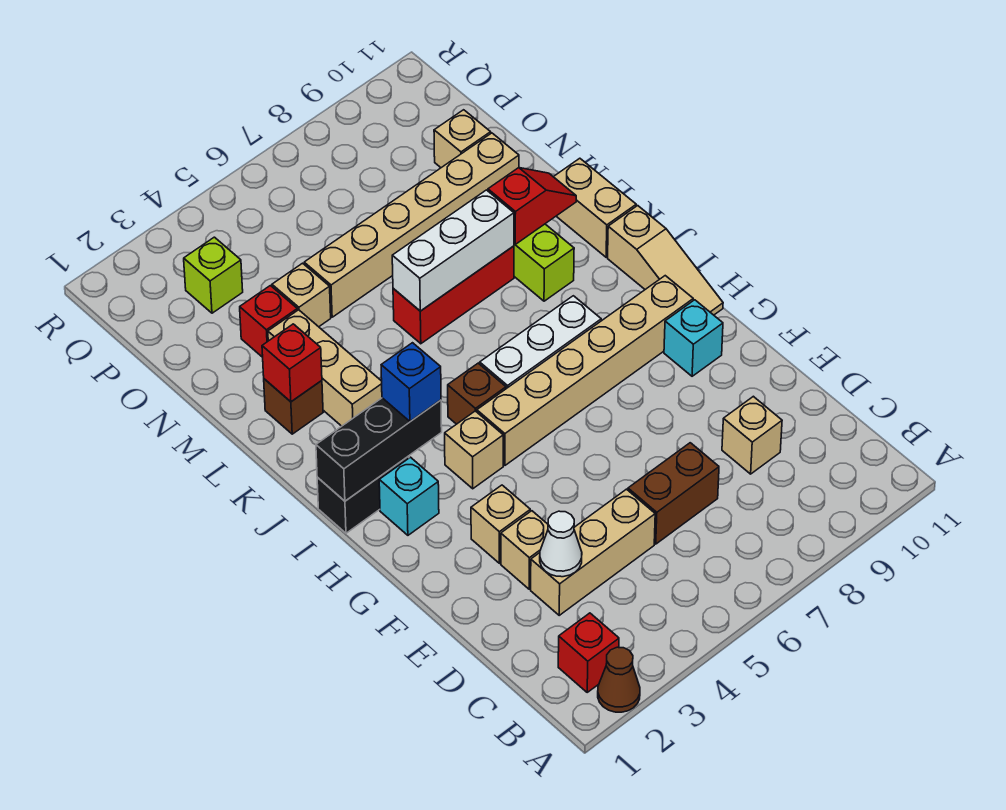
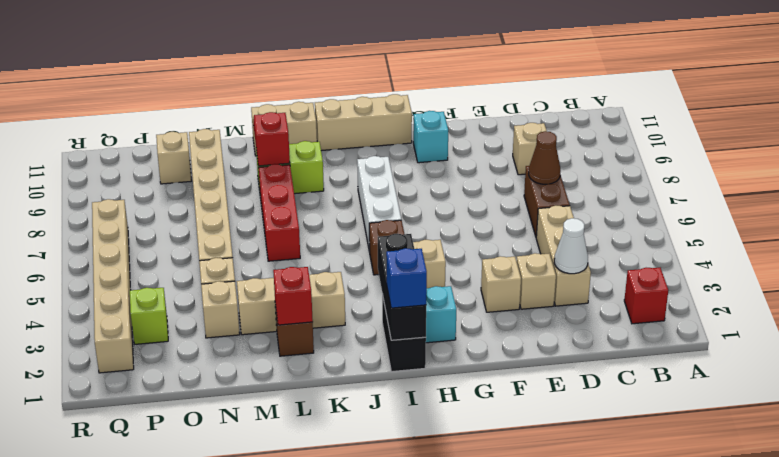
brown cone A2 level 1 -> brown cone D7 level 2
tan brick H5:H10 level 1 -> tan brick Q2:Q7 level 1
tan slope H11:J11 level 1 top J -> tan brick H11:J11 level 1
blue brick I3 level 3 -> blue brick I1 level 3
white brick L6:L8 level 2 -> none
red brick N3 level 1 -> tan brick N3 level 1

